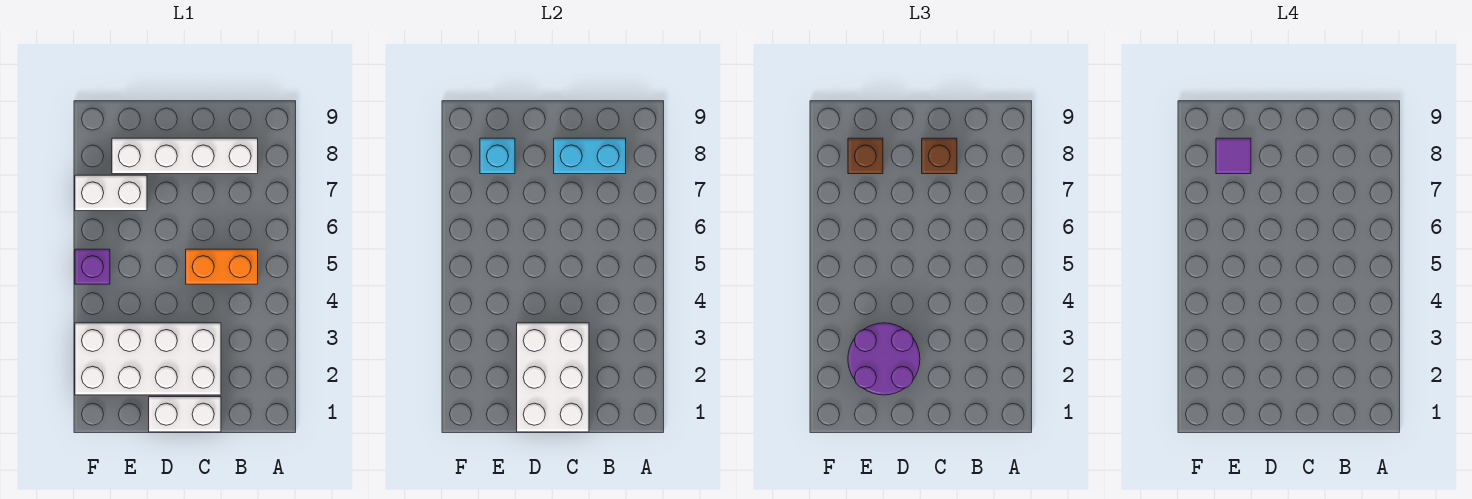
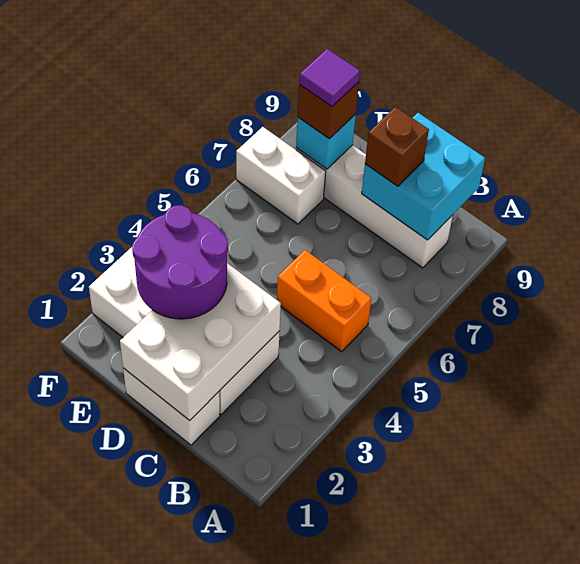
cyan brick B8:C8 level 2 -> cyan brick B8:C9 level 2
purple brick F5 level 1 -> none

